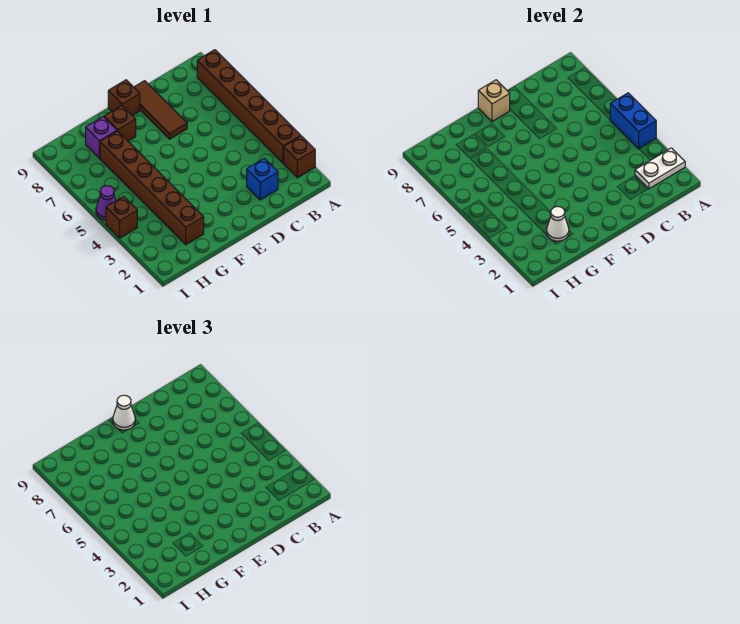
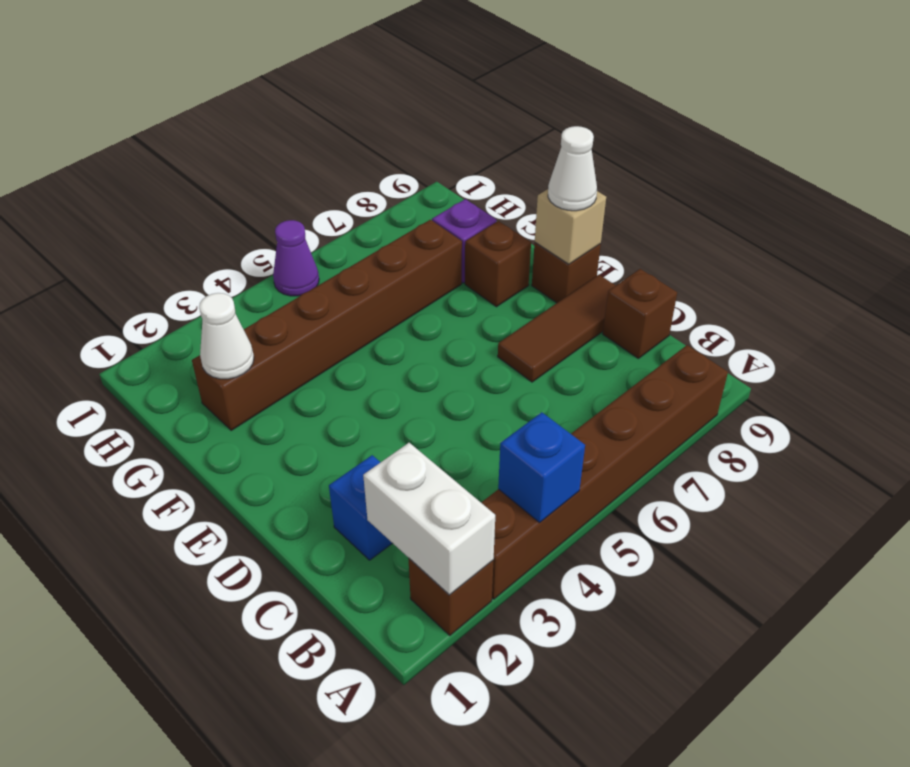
white plate A2:B2 level 2 -> white brick A2:B2 level 2
blue brick A4:A5 level 2 -> blue brick A4 level 2
brown brick I4 level 1 -> brown brick C9 level 1

